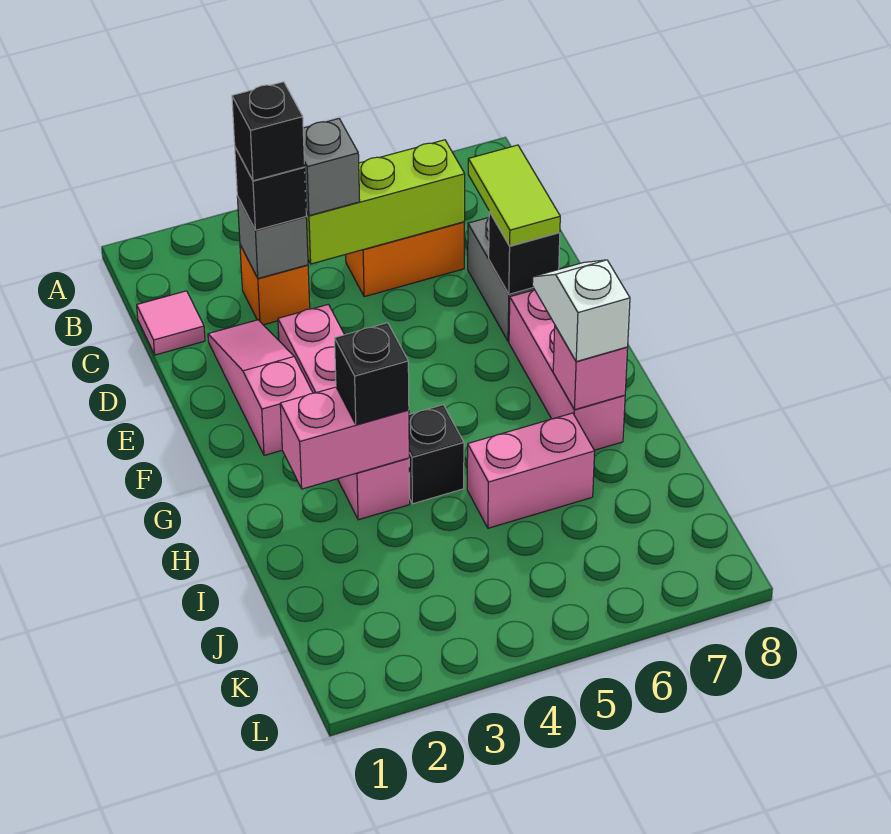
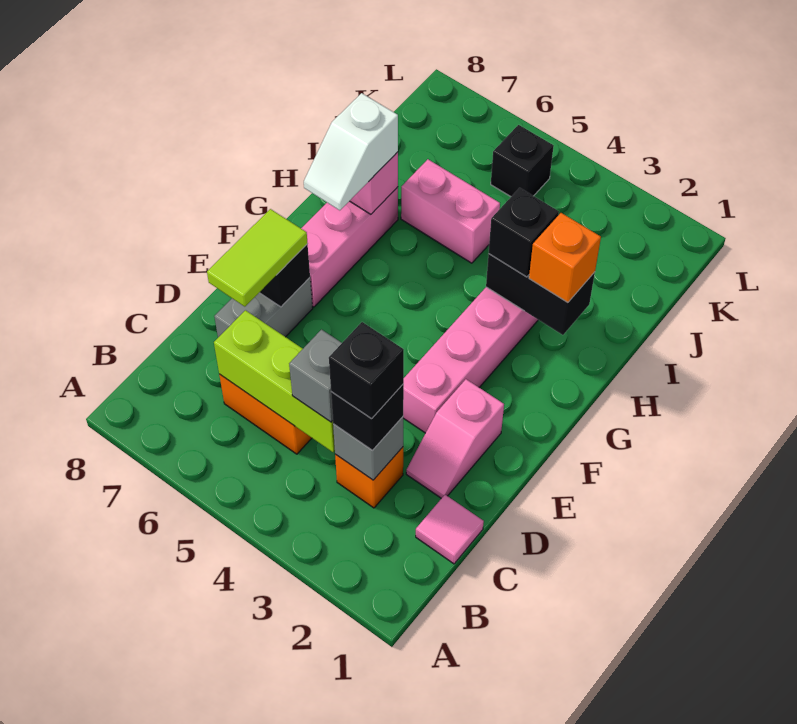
pink slope D2:F2 level 1 top F -> pink slope D2:E2 level 1 top E
pink brick H2:H3 level 2 -> black brick H2:H3 level 2
none -> orange brick H2 level 3
black brick H4 level 1 -> black brick K5 level 1

